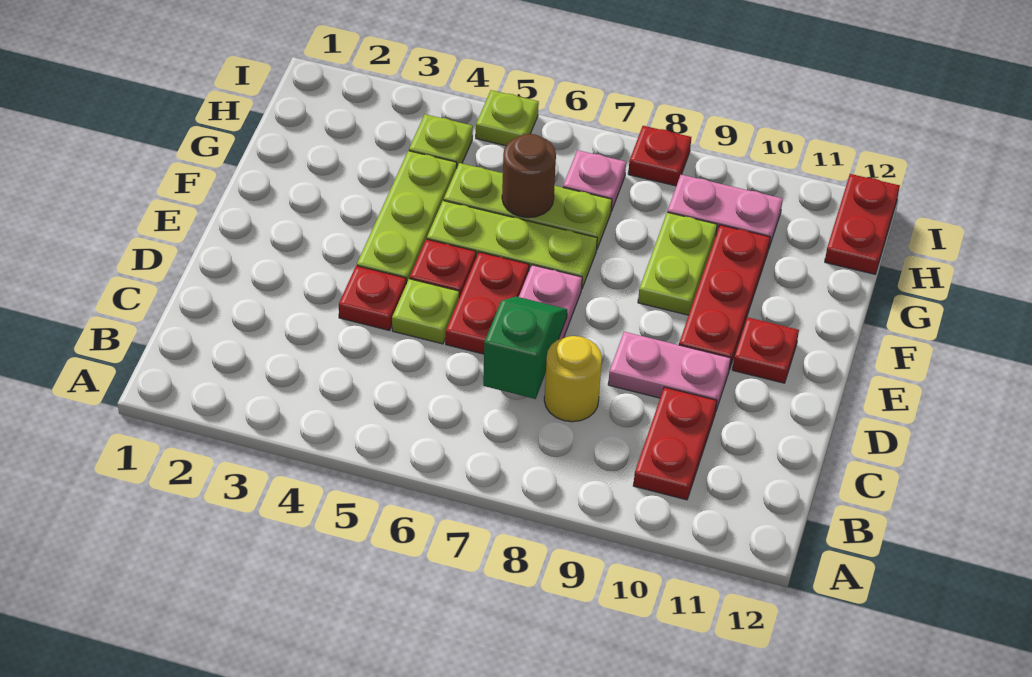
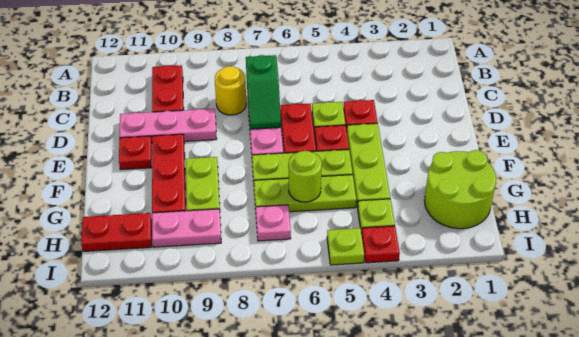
pink plate D9:D10 level 1 -> pink plate D9:D11 level 1
none -> lime round brick G1:H2 level 1
brown round brick G6 level 2 -> lime round brick G6 level 2
red plate H12:I12 level 1 -> red plate H11:H12 level 1
red plate I8 level 1 -> red plate I4 level 1

